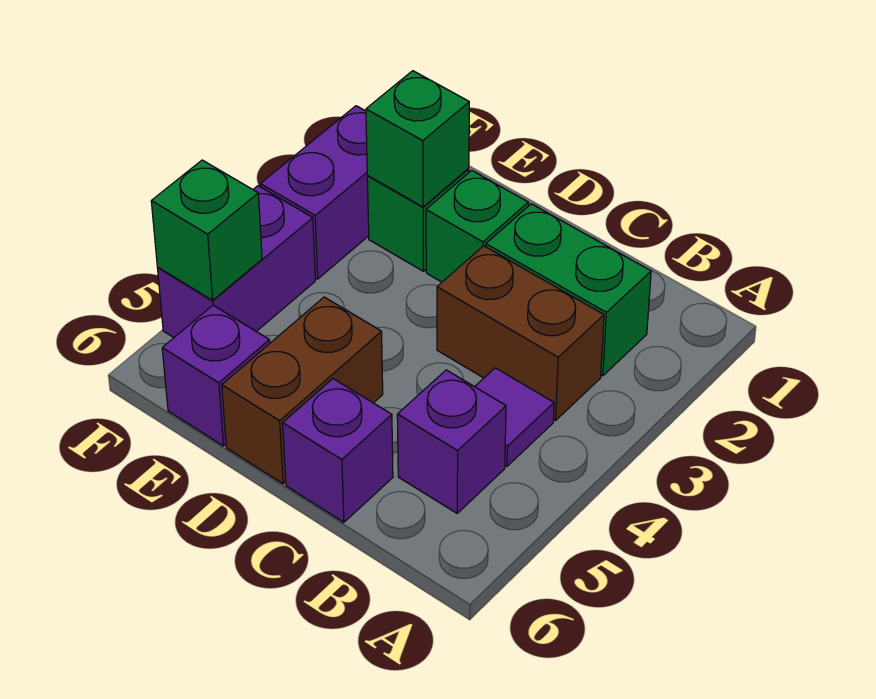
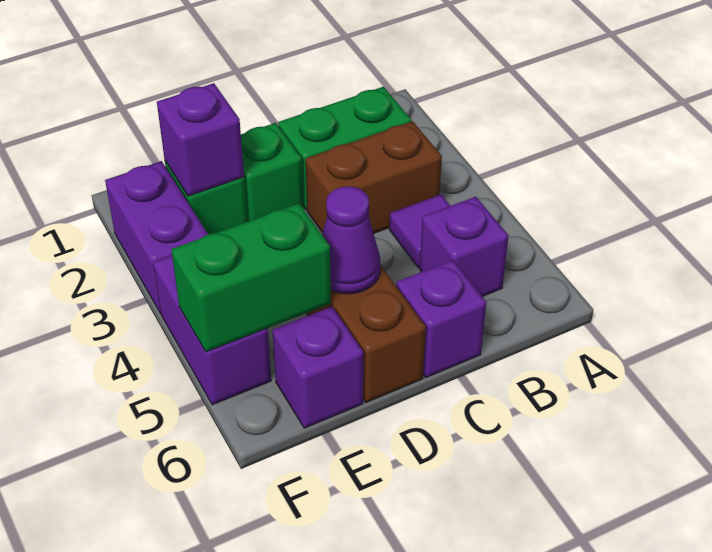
none -> purple cone D5 level 2
green brick E2 level 2 -> purple brick E2 level 2
green brick F5 level 2 -> green brick E5:F5 level 2

